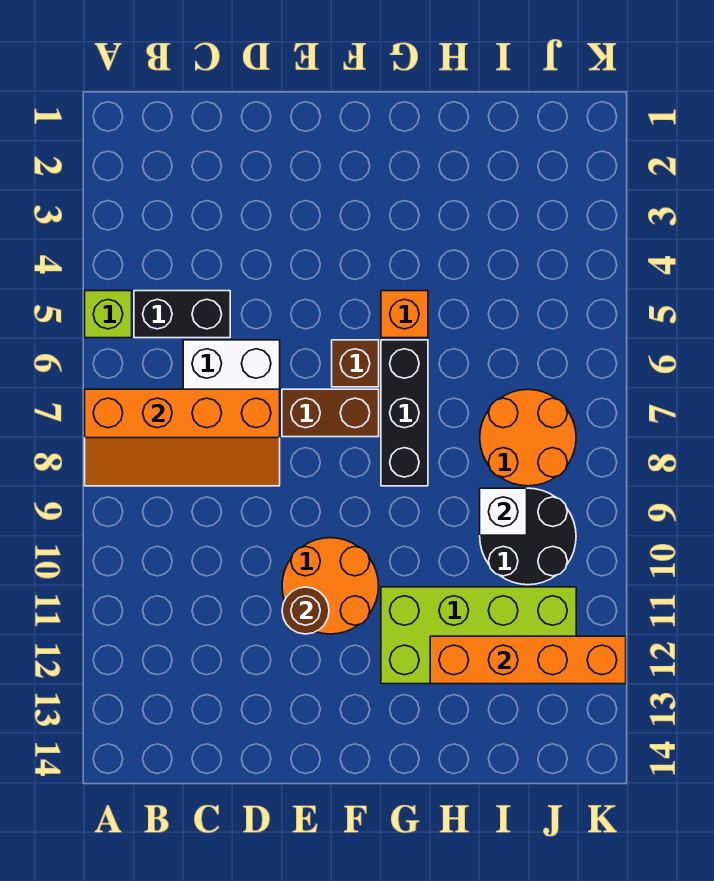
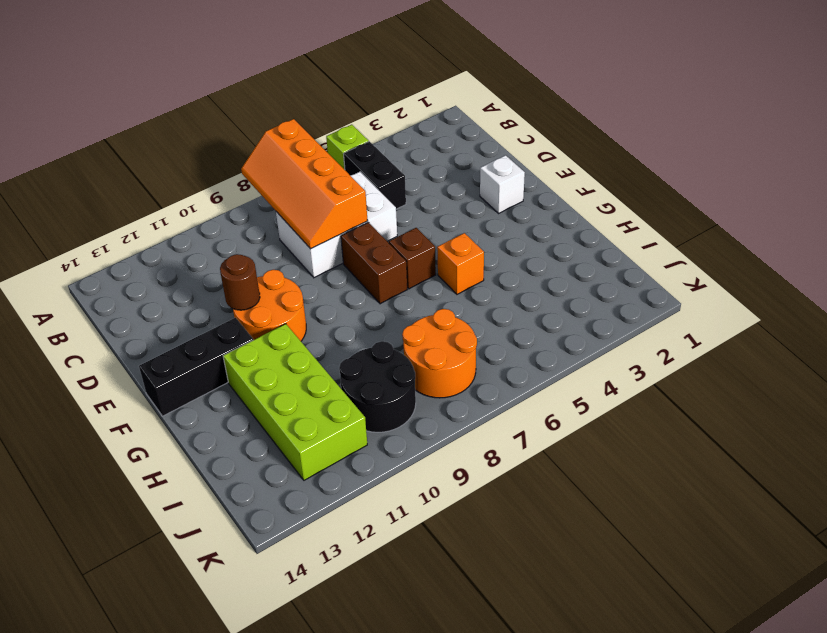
black brick G6:G8 level 1 -> black brick F12:F14 level 1
orange brick H12:K12 level 2 -> none
white brick I9 level 2 -> white brick E2 level 1

